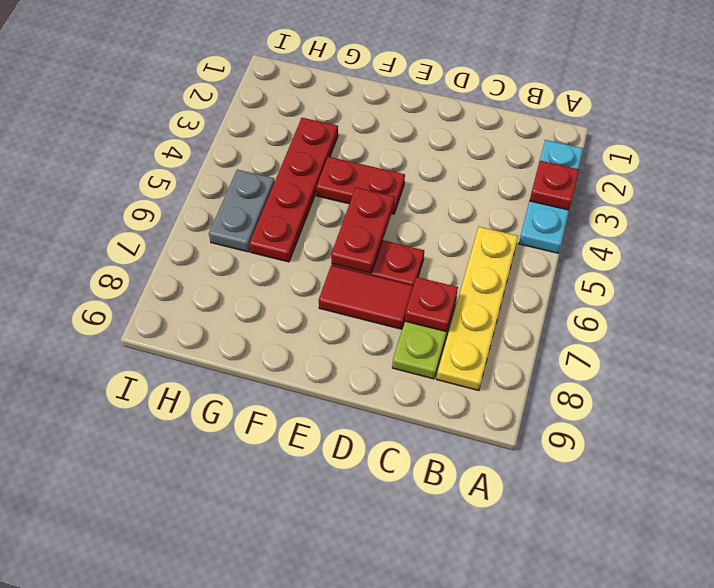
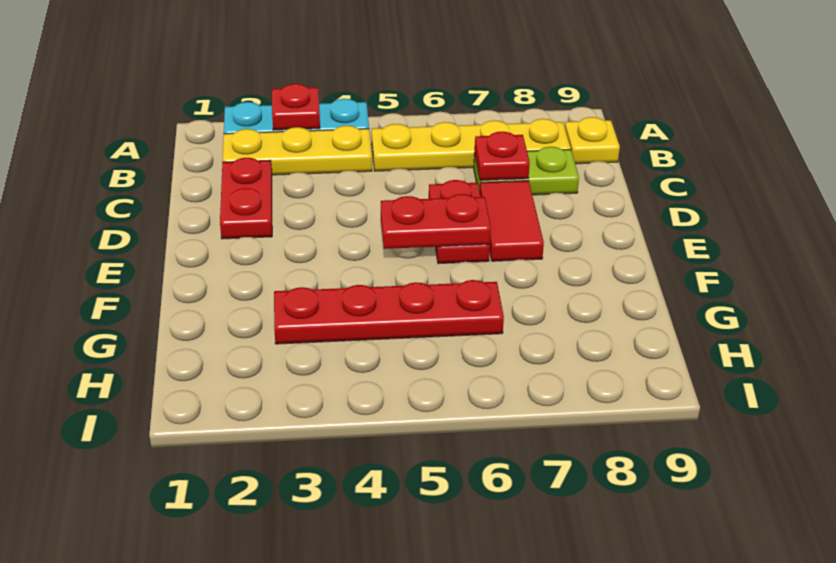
none -> yellow plate B2:B4 level 1
none -> yellow plate B9 level 1
red plate E4:F4 level 1 -> red plate C2:D2 level 1
grey plate H5:H6 level 1 -> none

